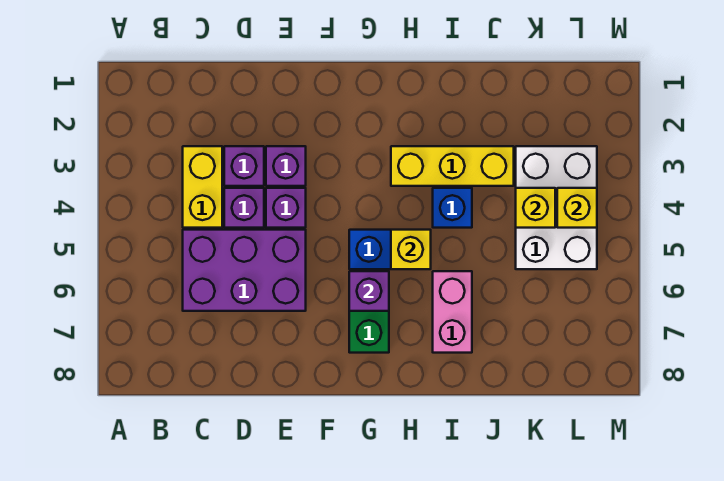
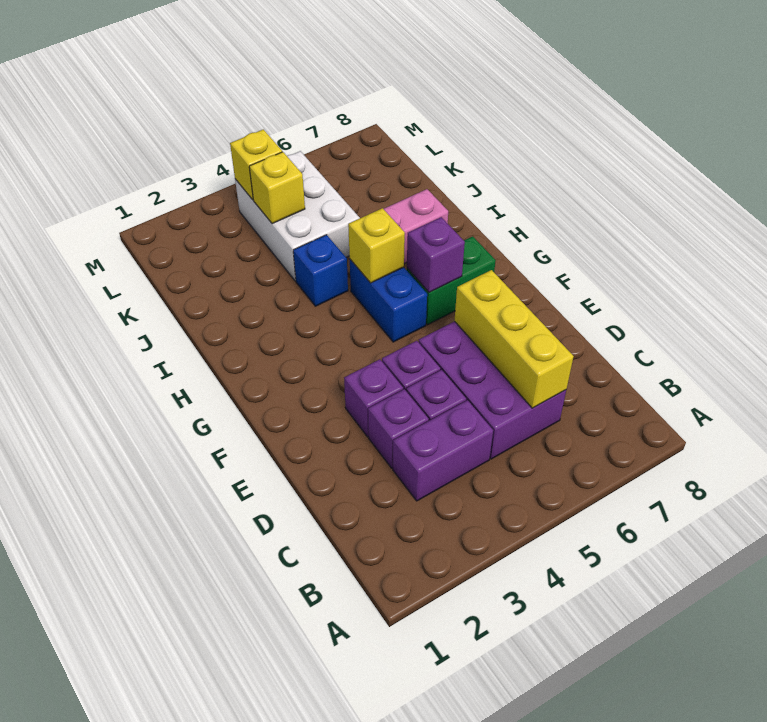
yellow brick C3:C4 level 1 -> purple brick C3:C4 level 1
yellow brick H3:J3 level 1 -> yellow brick C6:E6 level 2
white brick K3:L5 level 1 -> white brick J4:L5 level 1

